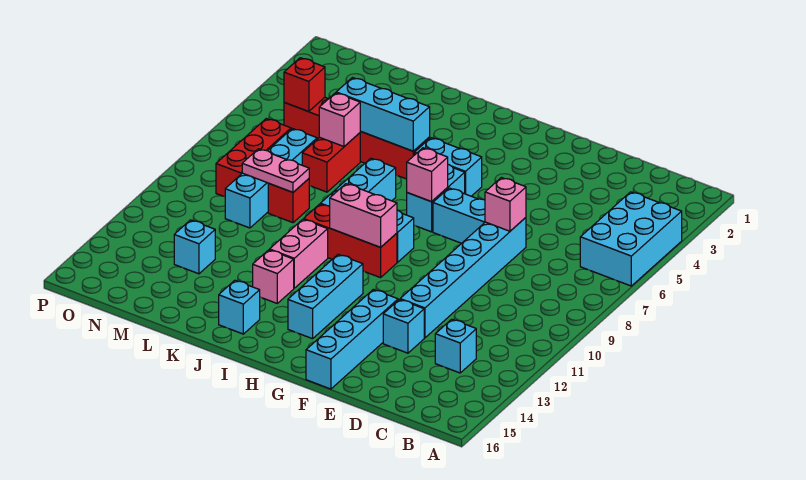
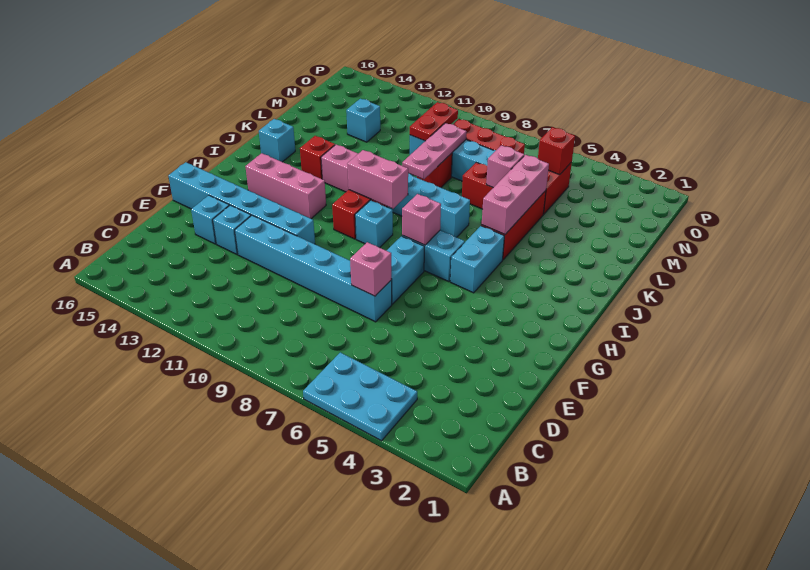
cyan brick A4:B6 level 1 -> cyan plate A4:B6 level 1
cyan brick C13 level 1 -> cyan brick E14 level 1
cyan brick F13:F16 level 1 -> cyan brick F11:F16 level 1
pink brick H10:I10 level 2 -> pink brick I9:I10 level 2
cyan brick H12:H14 level 1 -> pink brick H12:H14 level 1
cyan brick J5:L5 level 2 -> pink brick J5:L5 level 2
pink brick J13 level 1 -> red brick J13 level 1
pink plate L9:M9 level 2 -> pink plate K9:M9 level 2
none -> red plate M10:N10 level 2

